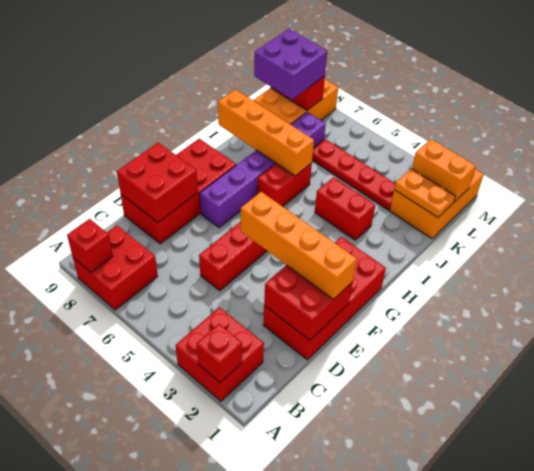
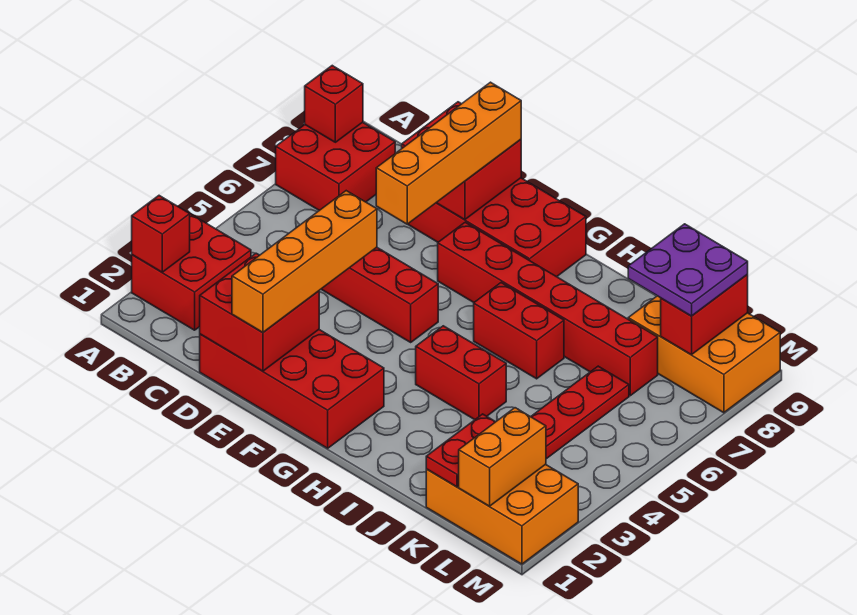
purple brick F7:K7 level 1 -> red brick F7:K7 level 1
red brick I3:I4 level 1 -> red brick H4:I4 level 1
orange brick I6:I9 level 2 -> orange brick E6:E9 level 3
orange plate K1:K2 level 2 -> red plate K1:K2 level 2
purple brick K8:L9 level 3 -> purple plate K8:L9 level 3

